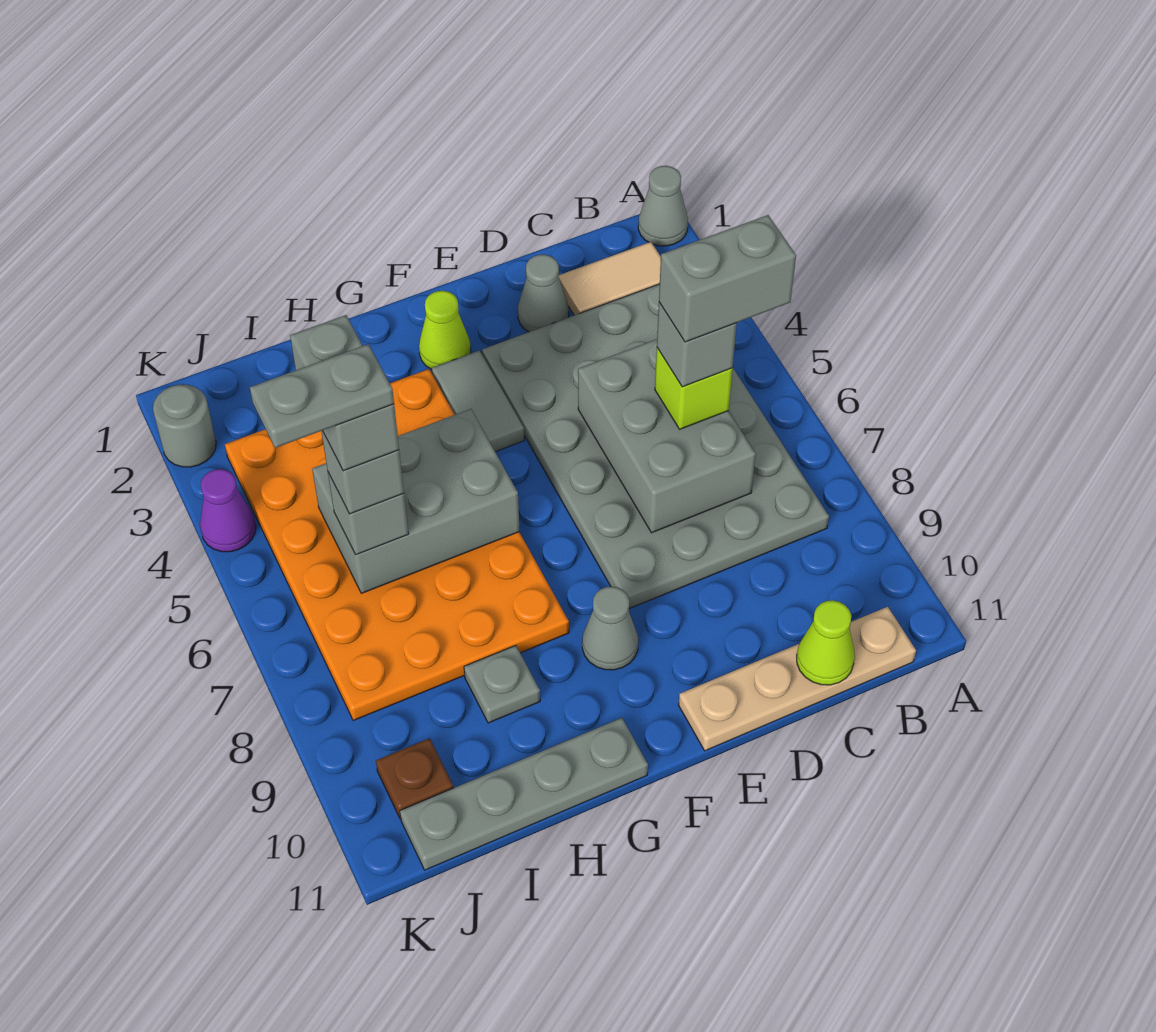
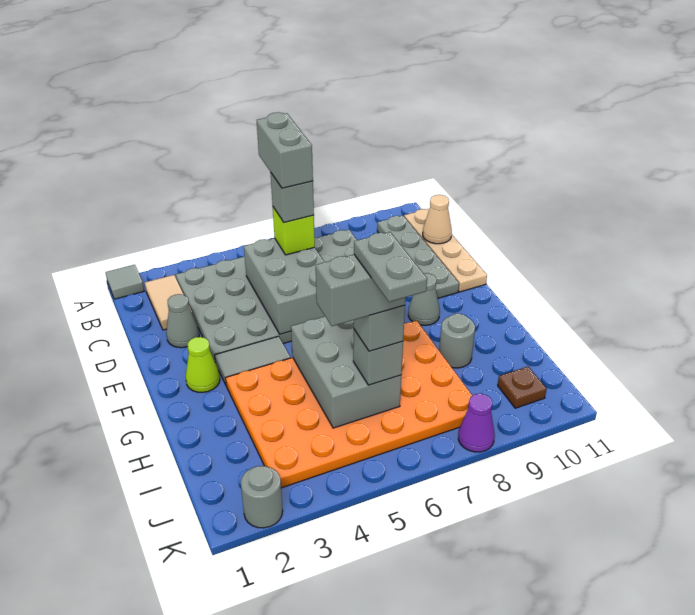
grey cone A1 level 1 -> grey tile A1 level 1
grey brick C5:D7 level 2 -> grey brick C5:E6 level 2
lime cone C11 level 2 -> tan cone C11 level 2
grey plate G11:J11 level 1 -> grey plate B10:E10 level 1
grey plate H9 level 1 -> grey round brick H9 level 1
purple cone K4 level 1 -> purple cone K8 level 1

